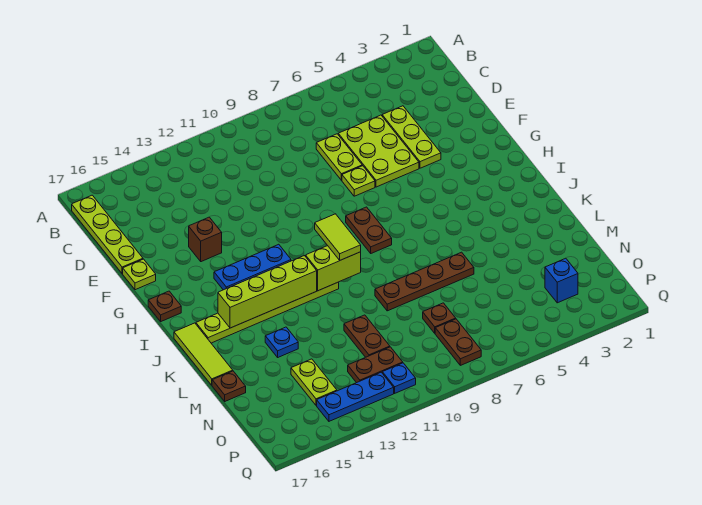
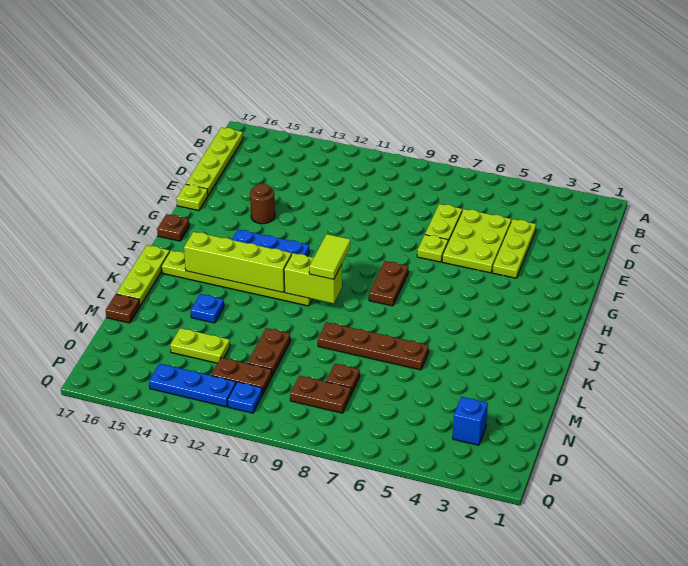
brown brick F14 level 1 -> brown round brick F14 level 1
lime tile J17:L17 level 1 -> lime plate J17:L17 level 1
lime plate N14:O14 level 1 -> lime plate N13:N14 level 1
brown plate O8:P8 level 1 -> brown plate O8:O9 level 1

